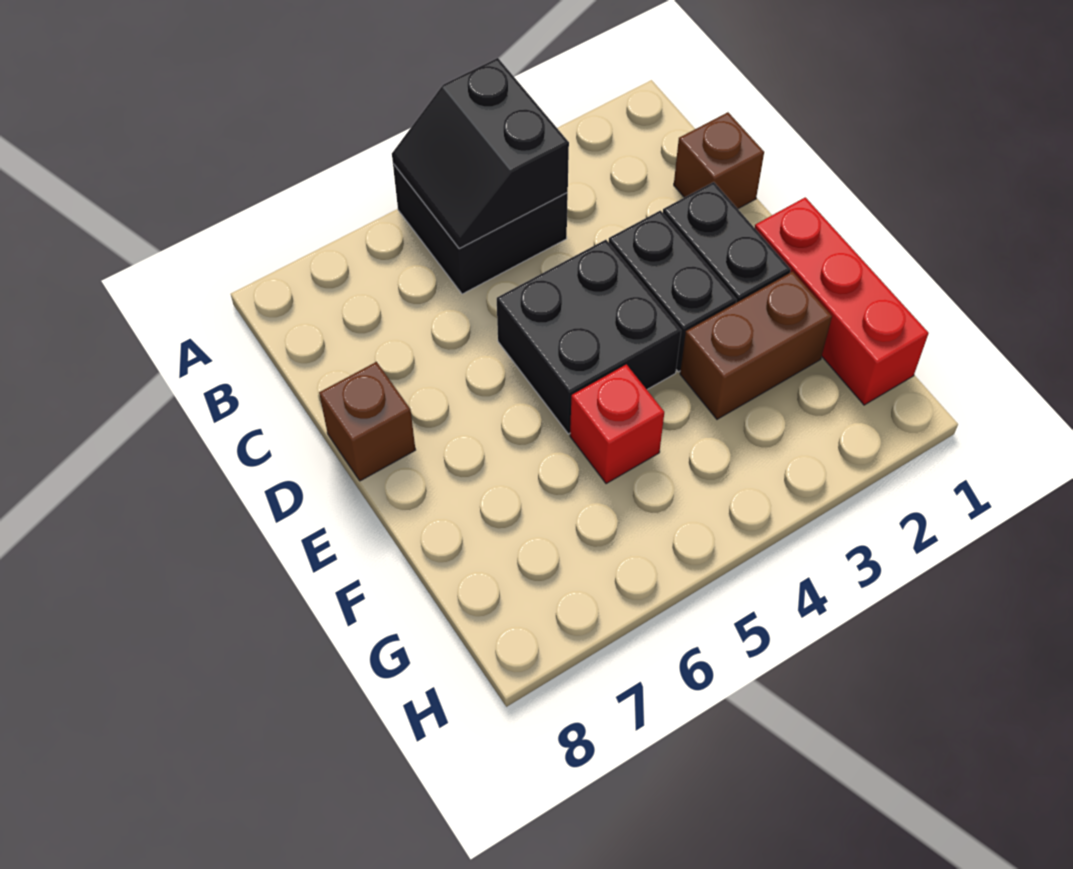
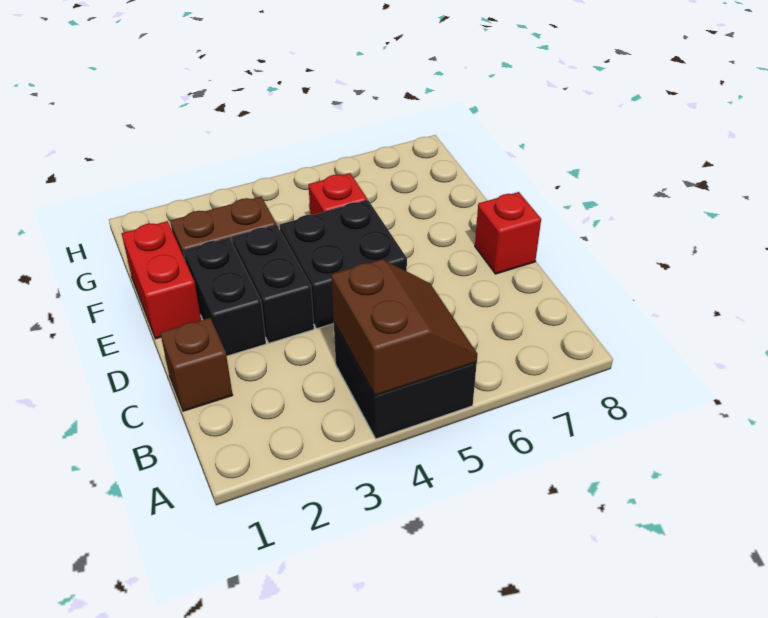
black slope A4:B5 level 2 top 4 -> brown slope A4:B5 level 2 top 4
brown brick D8 level 1 -> red brick D8 level 1
red brick E1:G1 level 1 -> red brick E1:F1 level 1

